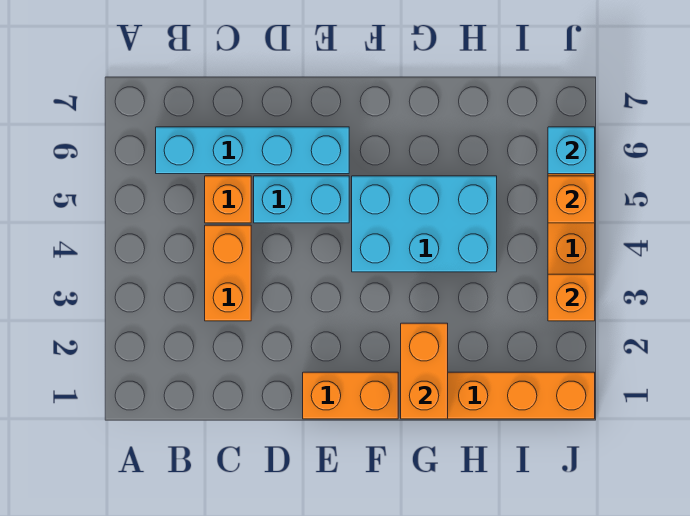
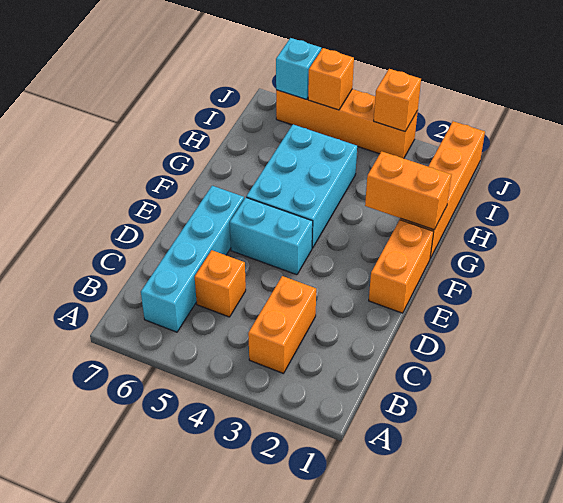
orange brick C3:C4 level 1 -> orange brick B3:C3 level 1
cyan brick D5:E5 level 1 -> cyan brick E4:E5 level 1

